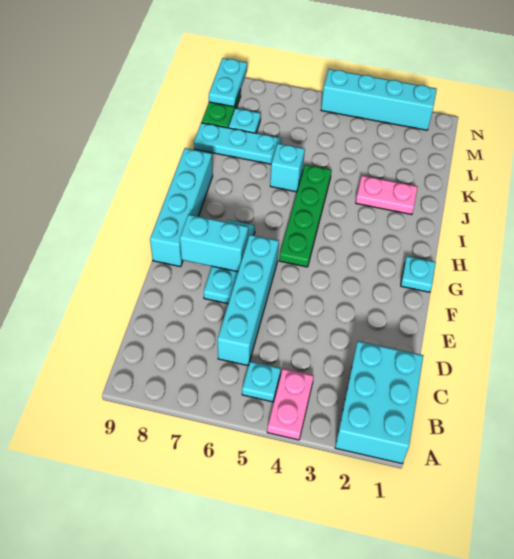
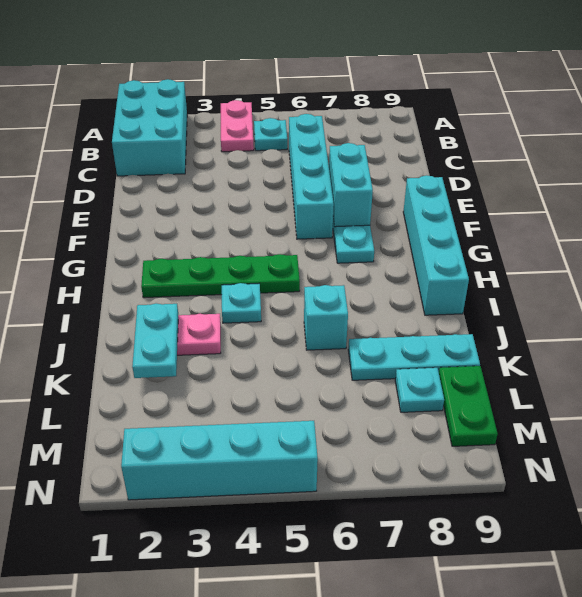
cyan brick F7:F8 level 2 -> cyan brick E7:F7 level 2
cyan plate G1 level 1 -> cyan plate I4 level 1
green plate G5:J5 level 1 -> green plate H2:H5 level 1
cyan plate M9:N9 level 2 -> cyan plate J2:K2 level 2

